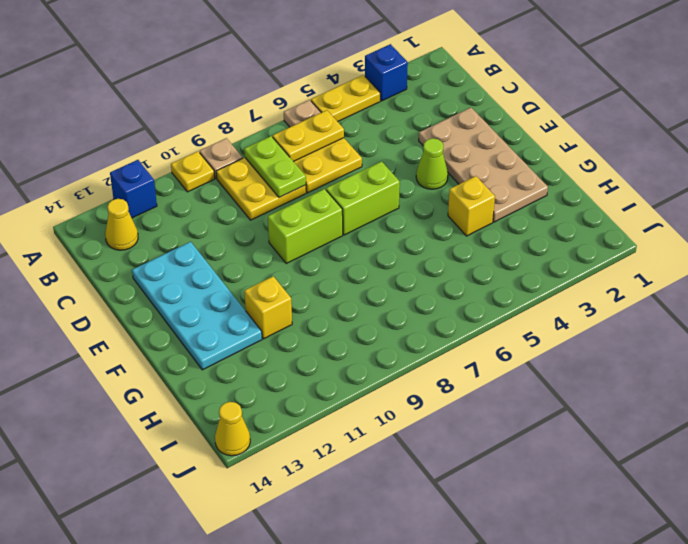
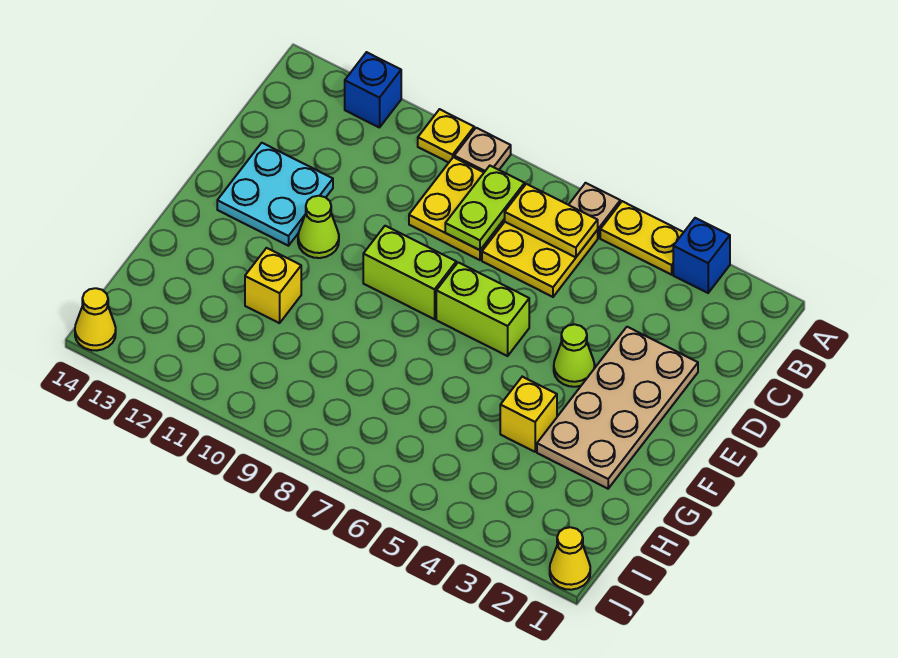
yellow cone B13 level 1 -> yellow cone J1 level 1
cyan plate D12:G13 level 1 -> cyan plate D12:E13 level 1
none -> lime cone E11 level 1

